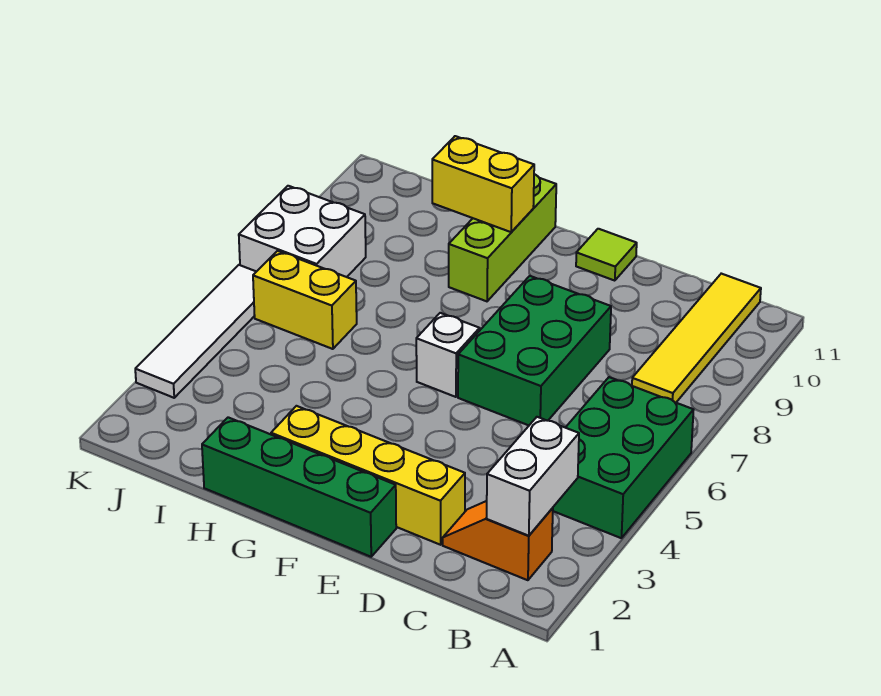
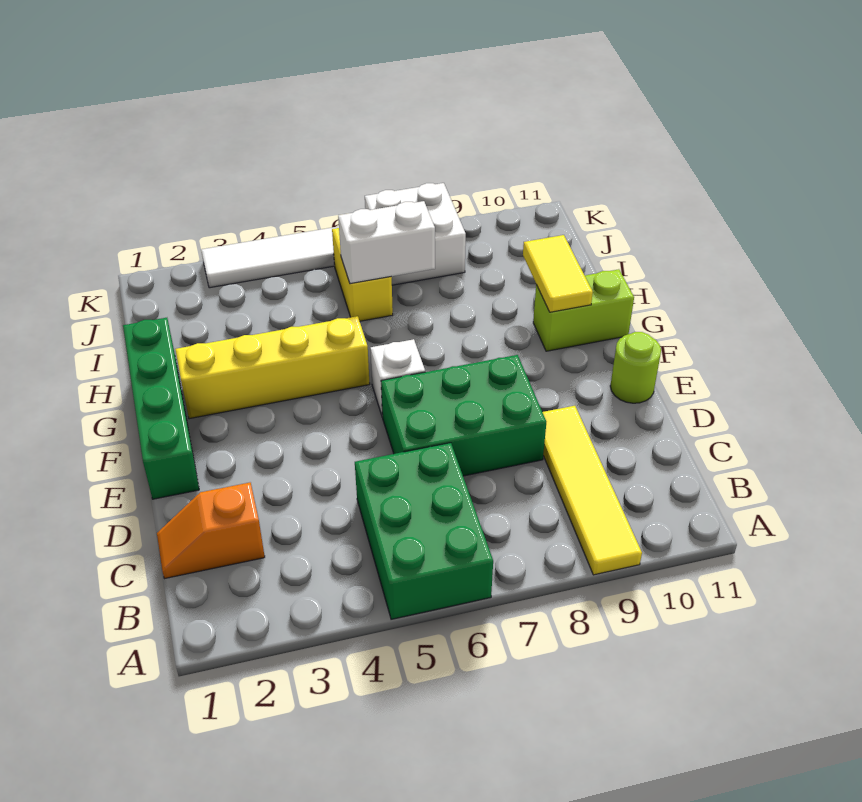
green brick A4:B6 level 1 -> green brick A5:C6 level 1
orange slope B2:C2 level 1 top B -> orange slope C1:C2 level 1 top 2
white brick B2:B3 level 2 -> white brick I6:I7 level 2
yellow tile B8:B11 level 1 -> yellow tile A9:D9 level 1
yellow brick D2:G2 level 1 -> yellow brick G2:G5 level 1
lime tile E11 level 1 -> lime round brick E11 level 1
lime brick G9:G11 level 1 -> lime brick G10:G11 level 1
yellow brick G10:H10 level 2 -> yellow tile G10:H10 level 2

